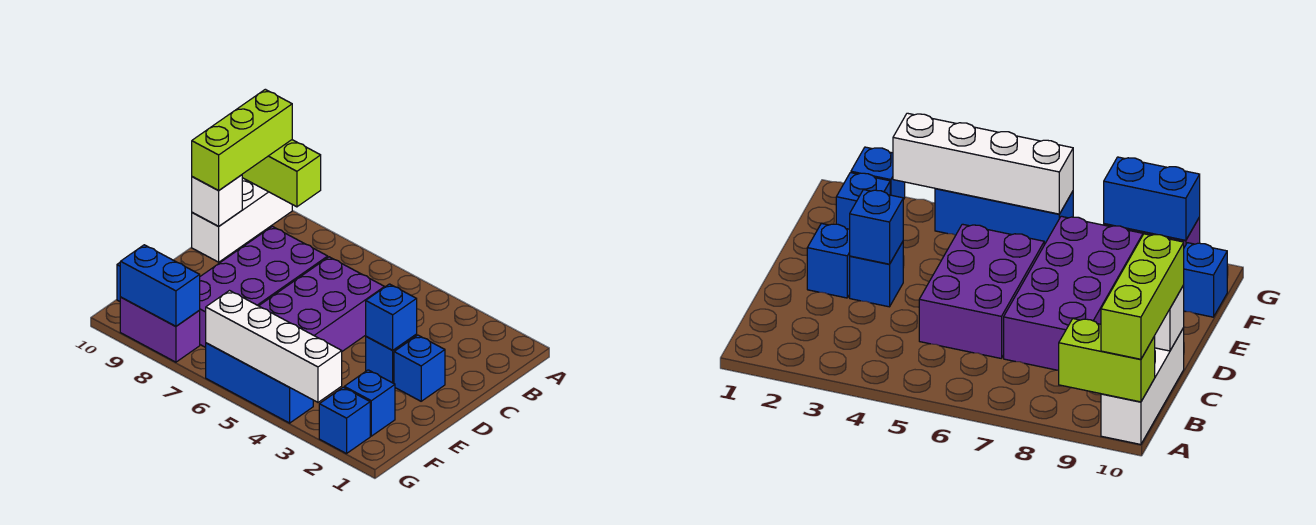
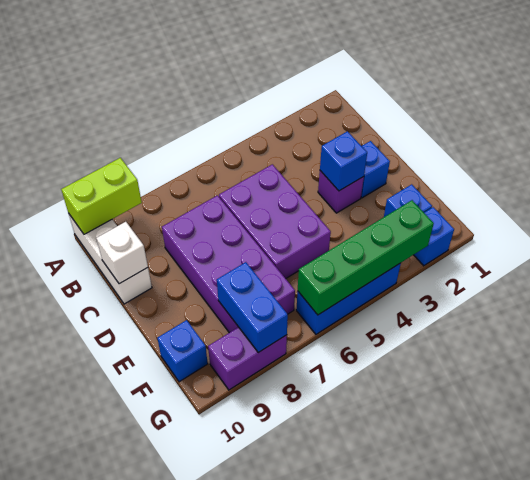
lime brick A10:C10 level 3 -> none
blue brick D3 level 1 -> purple brick D3 level 1
white brick G3:G6 level 2 -> green brick G3:G6 level 2
blue brick G8:G9 level 2 -> blue brick F8:G8 level 2

